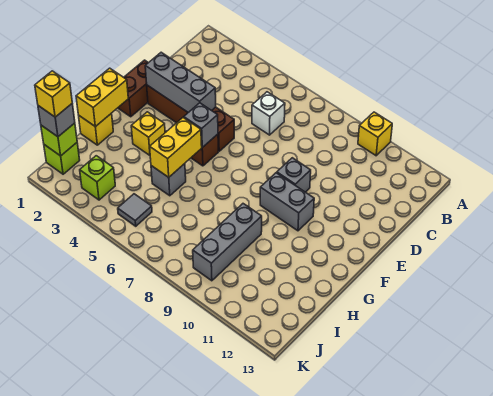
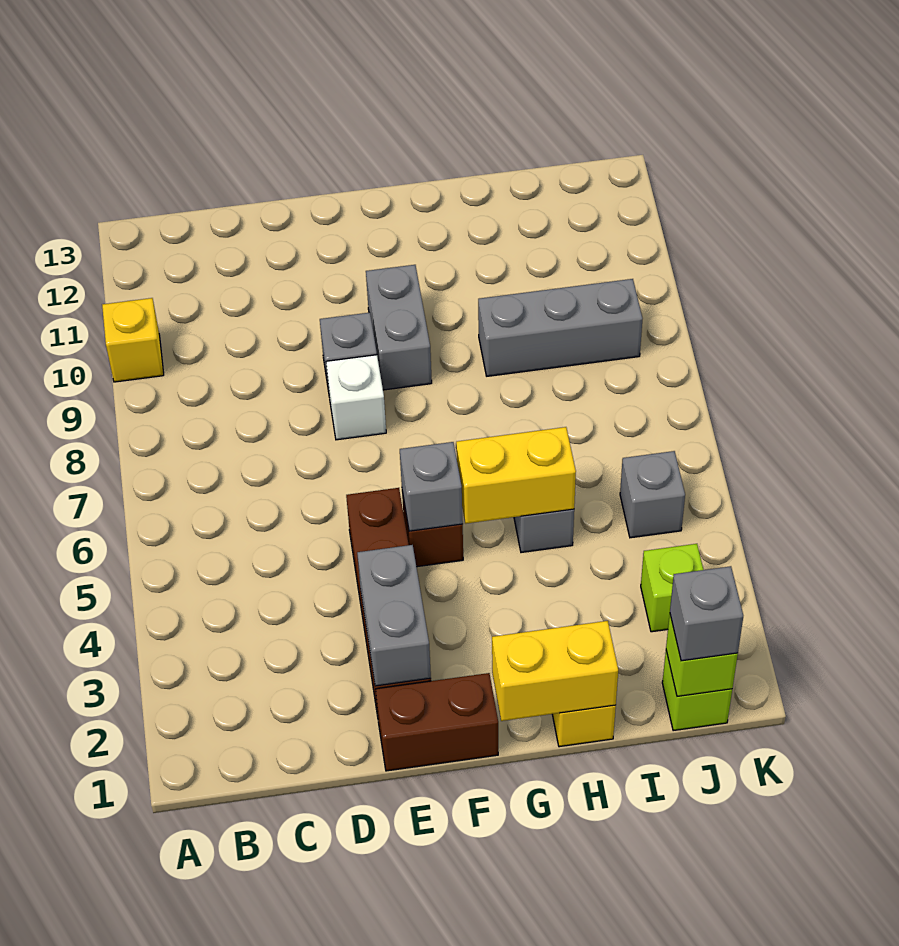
white brick C6 level 1 -> white brick E8 level 1
grey brick E2:E4 level 2 -> grey brick E2:E3 level 2
yellow brick G3 level 1 -> none
yellow brick J1 level 4 -> none
grey tile J5 level 1 -> grey brick J5 level 1

